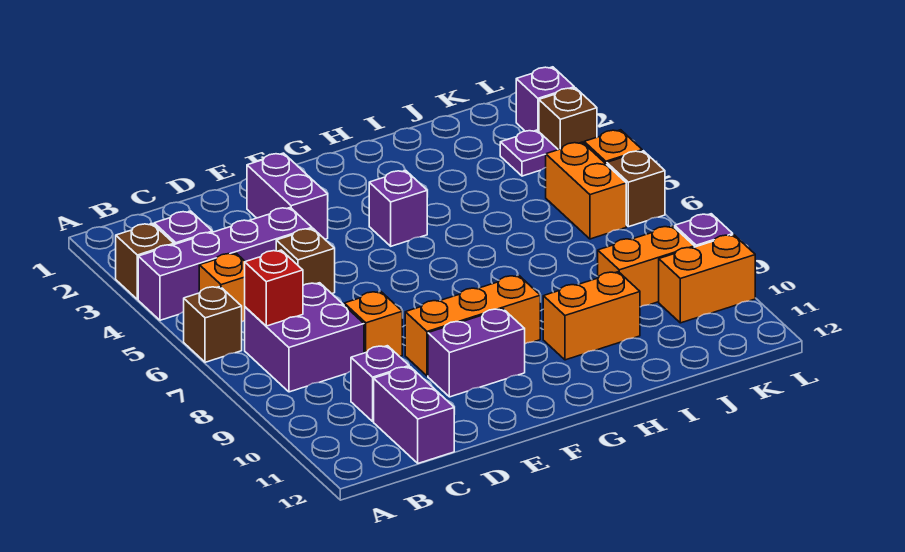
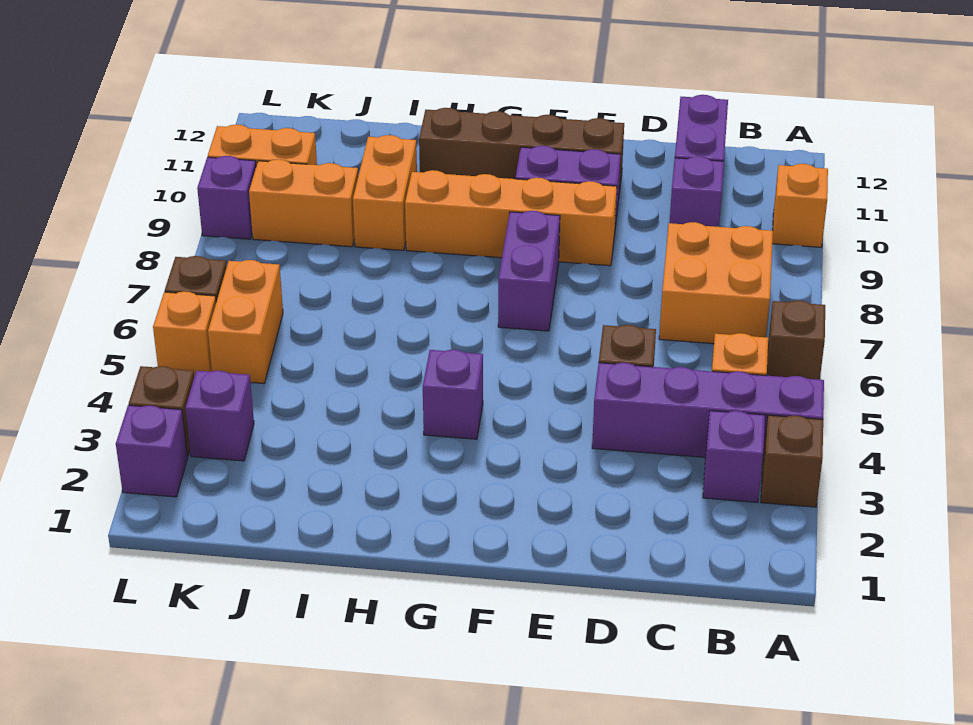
purple brick B7:C8 level 1 -> orange brick B7:C8 level 1
red brick B7 level 2 -> none
orange brick D8 level 1 -> orange brick A10 level 1
purple brick E2:E3 level 1 -> purple brick F7:F8 level 1
orange brick E9:G9 level 1 -> orange brick E9:H9 level 1
none -> brown brick E11:H11 level 1
orange brick H10:I10 level 1 -> orange brick I9:I10 level 1
purple plate K3 level 1 -> purple brick K3 level 1

